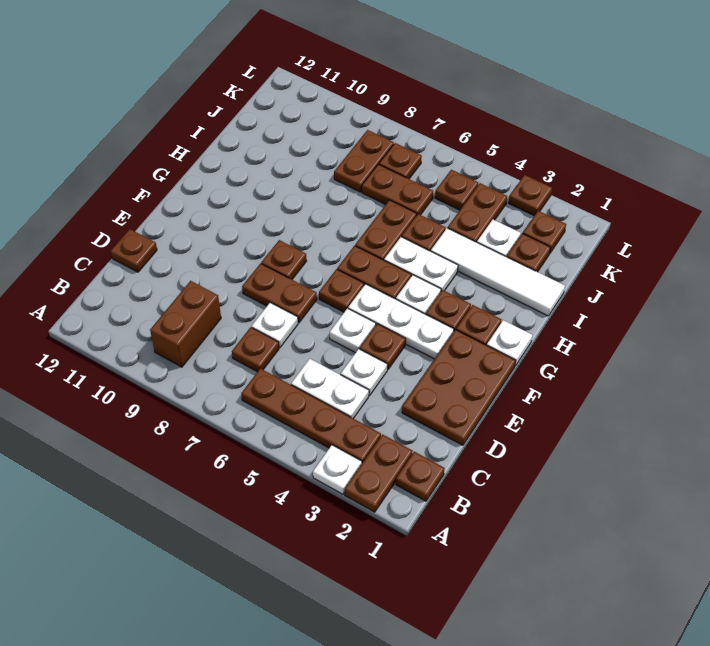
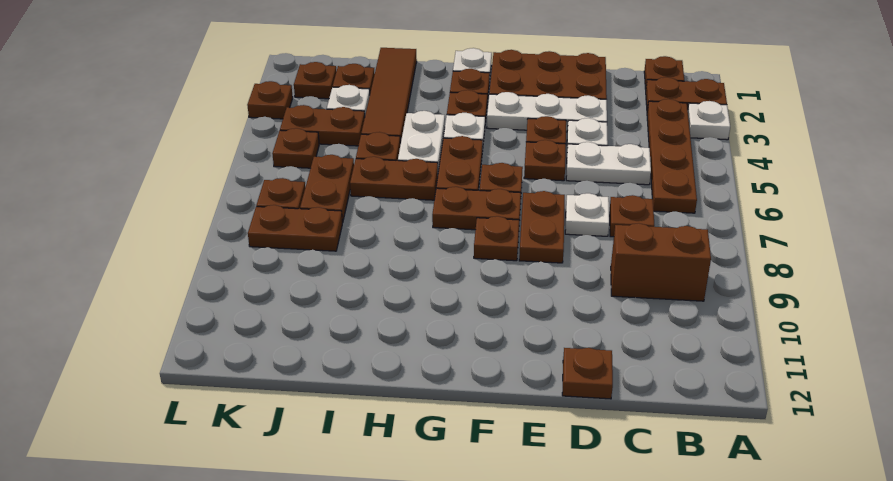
white plate C4:C5 level 1 -> white plate C5:D5 level 1
white plate E5 level 1 -> brown plate E5 level 1
white plate F3:F5 level 1 -> white plate D3:F3 level 1
none -> brown plate F7:G7 level 1
white tile I1:I4 level 1 -> brown tile I1:I4 level 1

